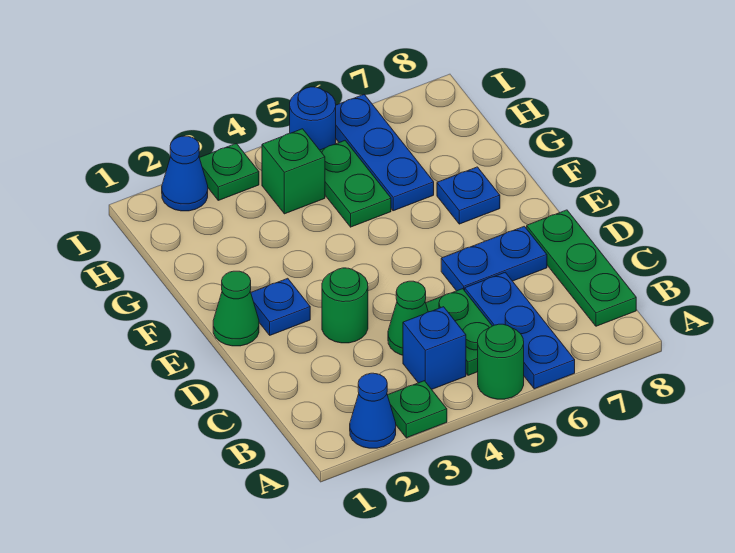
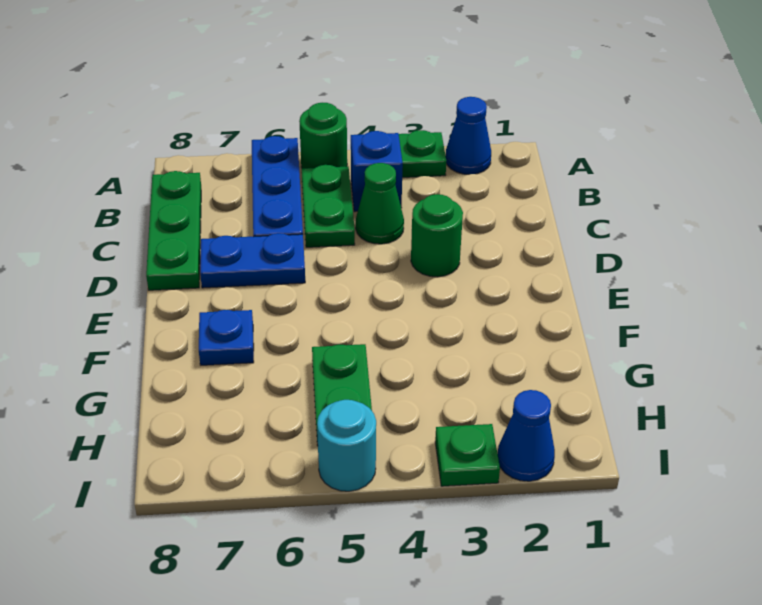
green cone E1 level 1 -> none
blue plate E2 level 1 -> none
blue plate G6:I6 level 1 -> none
green brick H4 level 1 -> none
blue round brick I5 level 1 -> cyan round brick I5 level 1

